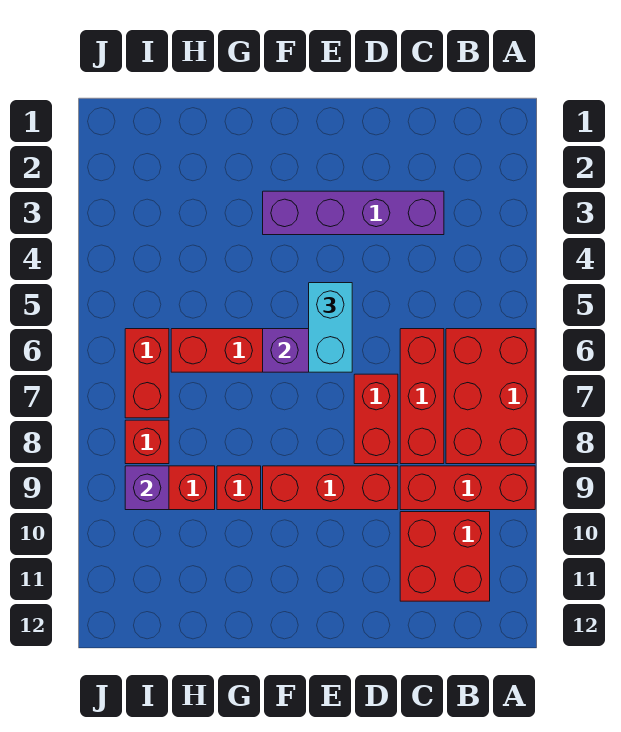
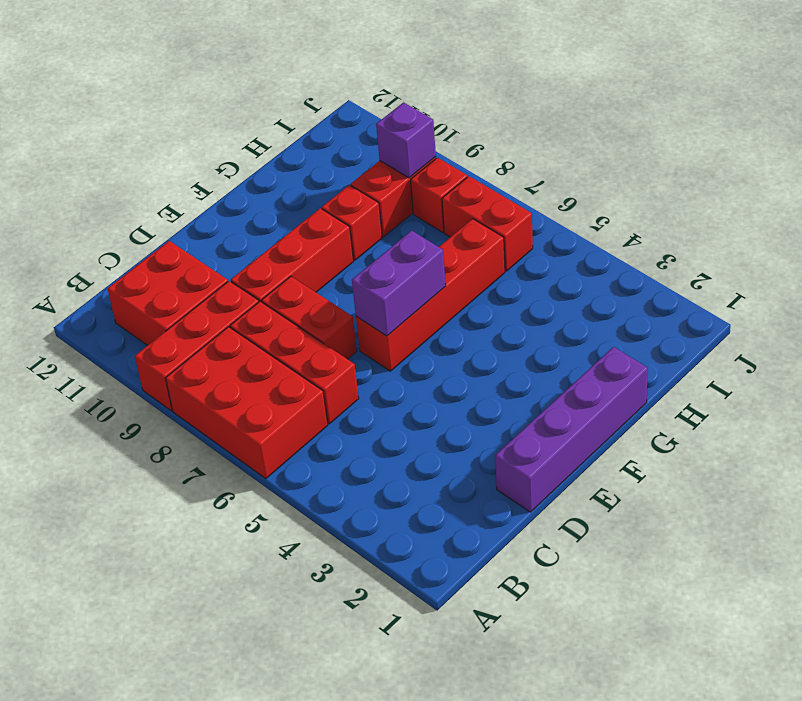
purple brick C3:F3 level 1 -> purple brick D1:G1 level 1
cyan brick E5:E6 level 3 -> none

